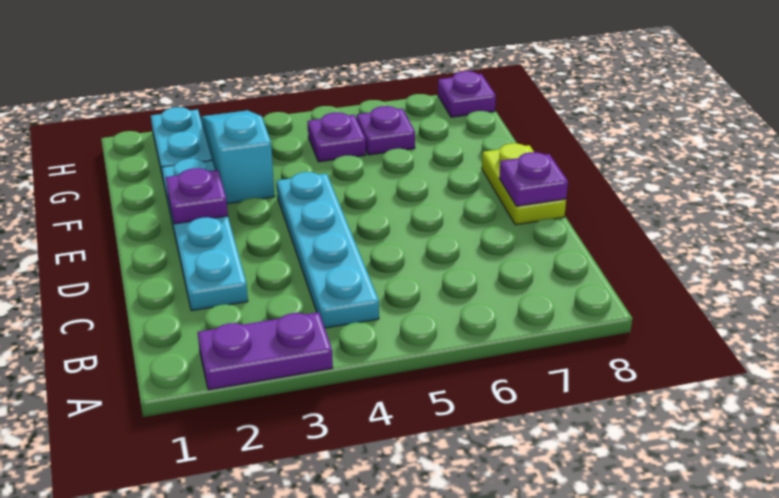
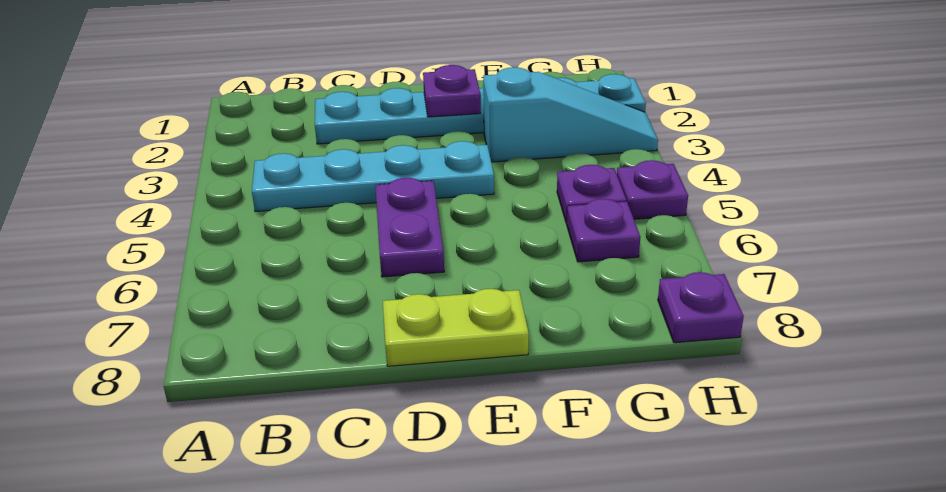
purple plate A2:A3 level 1 -> purple plate D5:D6 level 1
purple plate D8 level 2 -> purple plate H5 level 1

